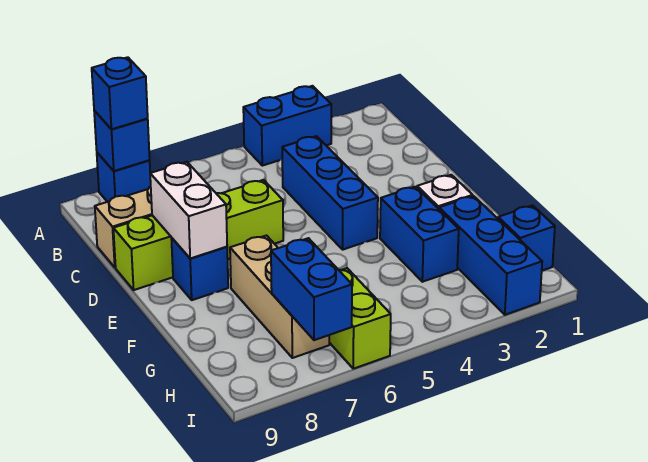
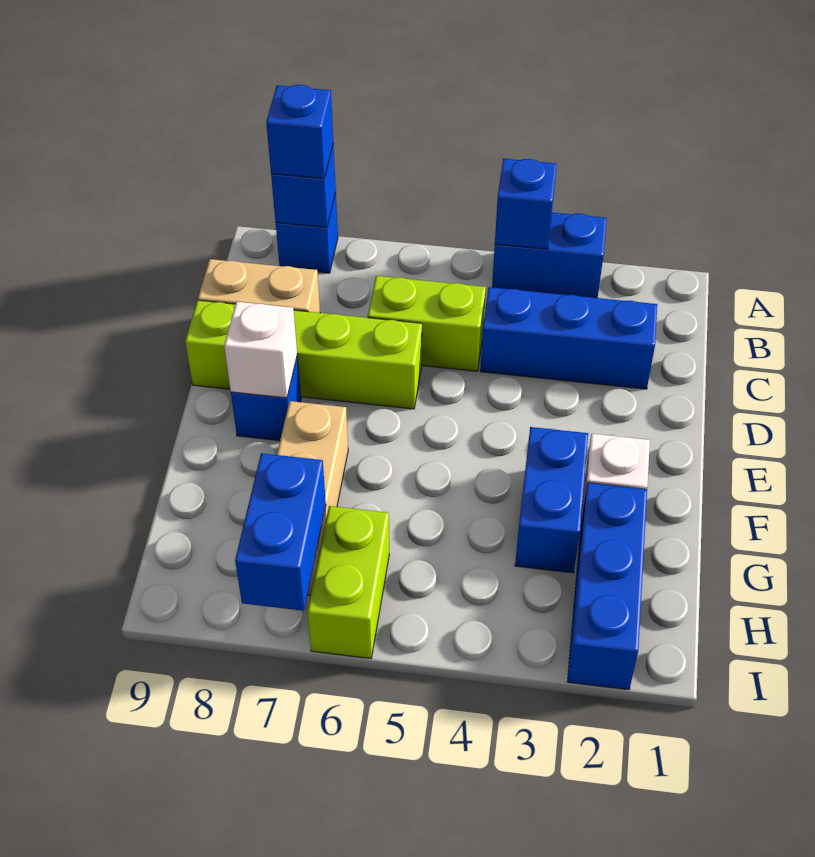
blue brick C4:E4 level 1 -> blue brick C2:C4 level 1
none -> lime brick C5:C6 level 1
white brick D8:E8 level 2 -> white brick E8 level 2
blue brick H1 level 1 -> blue brick A4 level 2

